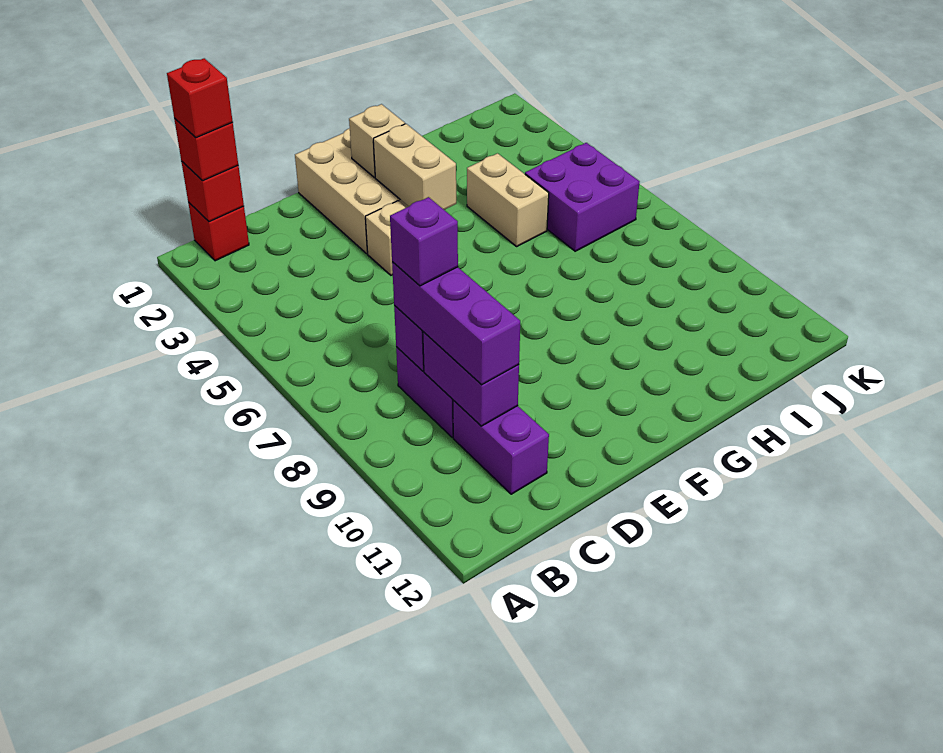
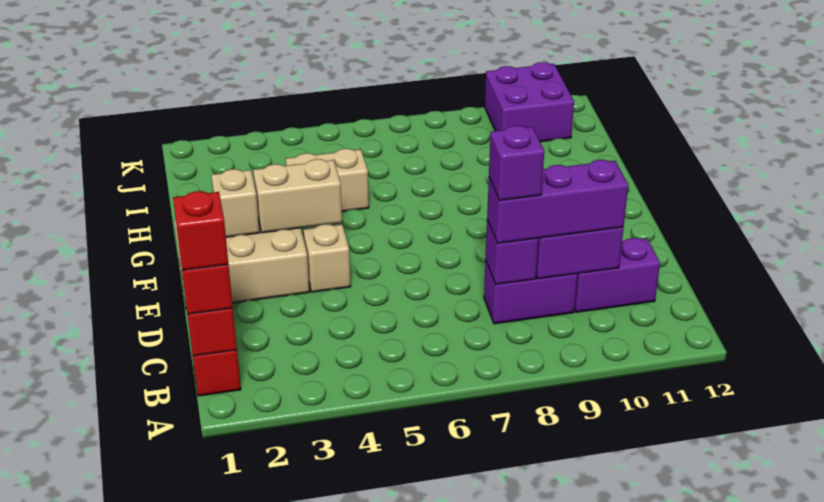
purple brick I5:J6 level 1 -> purple brick J10:K11 level 1

